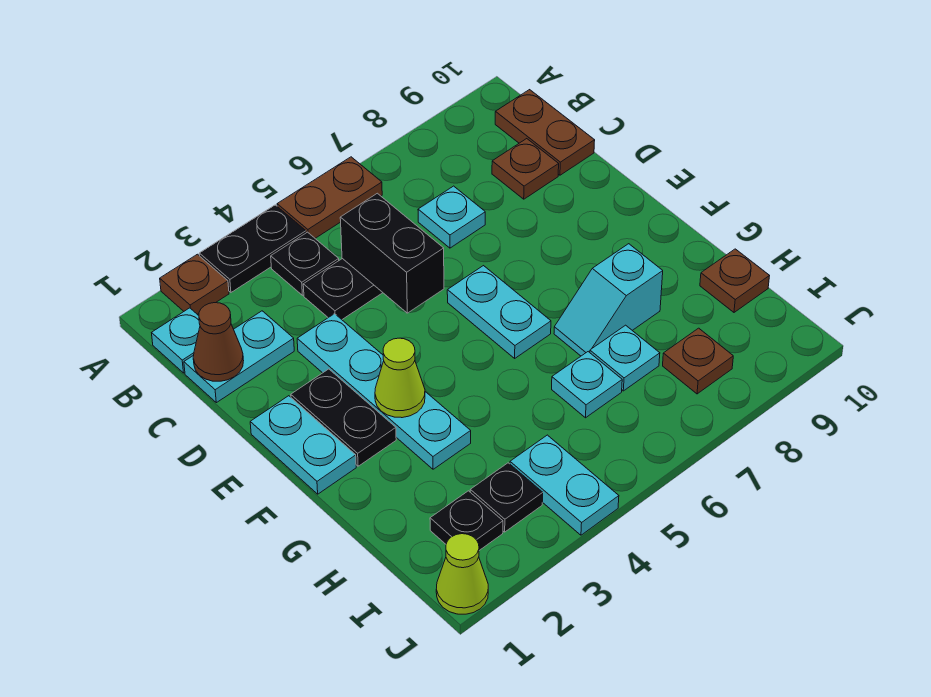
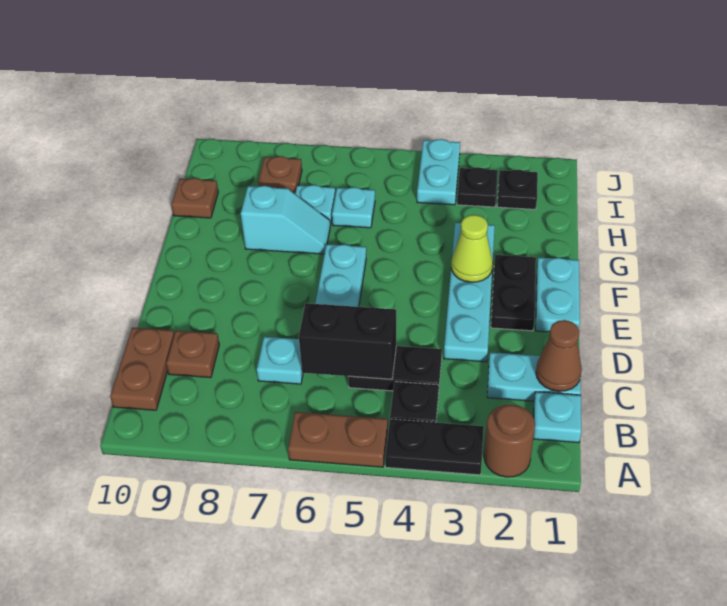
brown plate A2 level 1 -> brown round brick A2 level 1
black brick C5:D5 level 2 -> black brick C5:C6 level 2
lime cone J1 level 1 -> none

